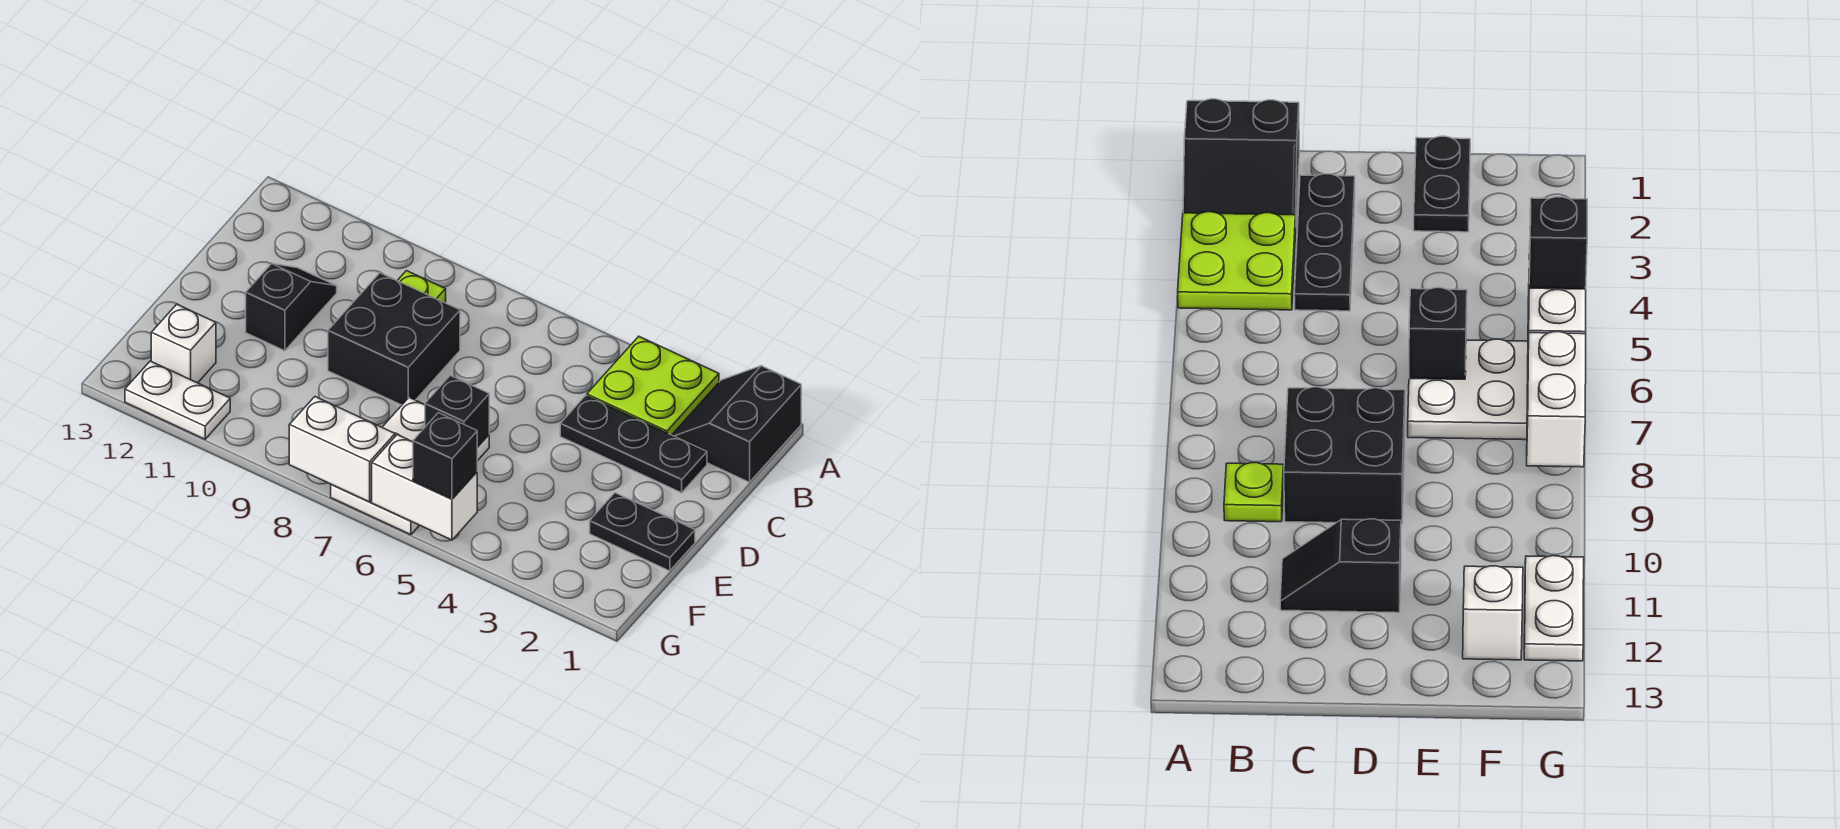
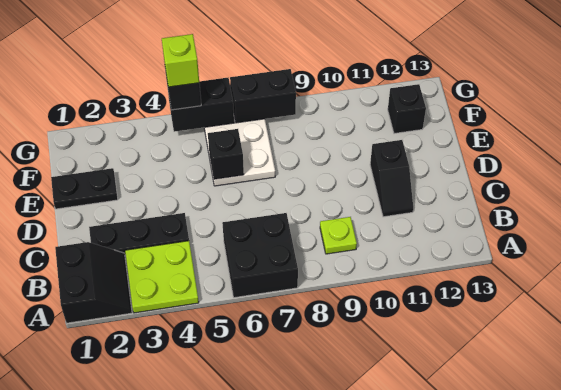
black brick C8:D9 level 1 -> black brick A6:B7 level 1
white brick F12 level 1 -> black brick F12 level 1
white brick G5:G6 level 2 -> black brick G5:G6 level 2
none -> lime brick G5 level 4
white brick G7:G8 level 2 -> black brick G7:G8 level 2
white plate G11:G12 level 1 -> none

